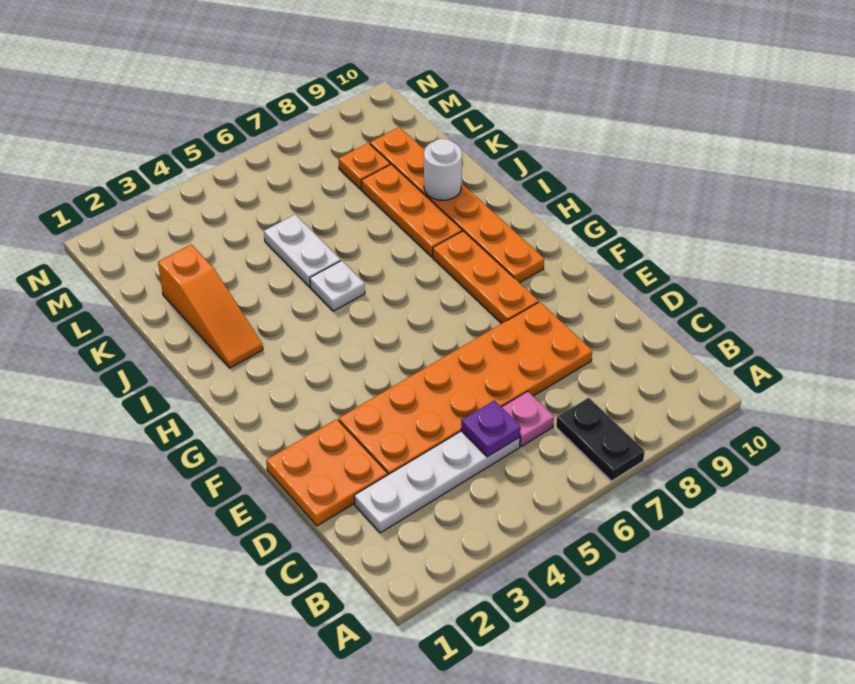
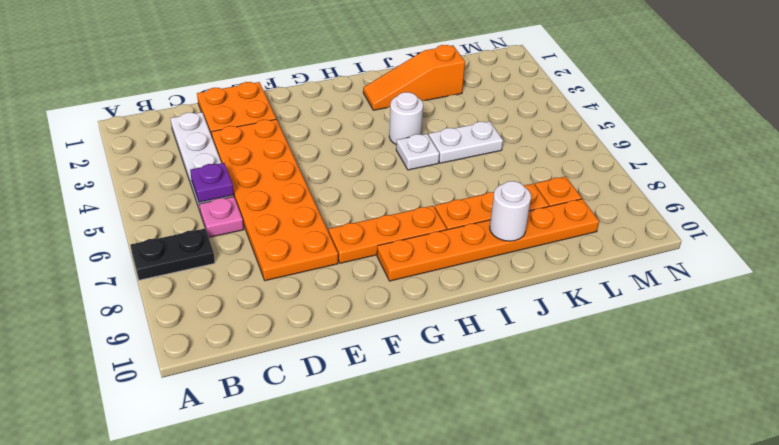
none -> white round brick I4 level 1

